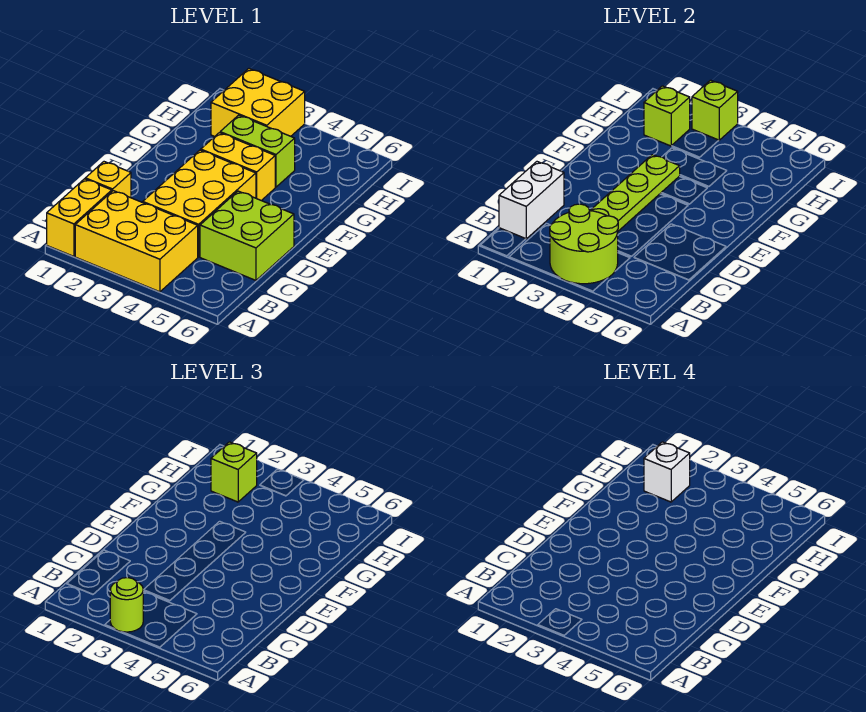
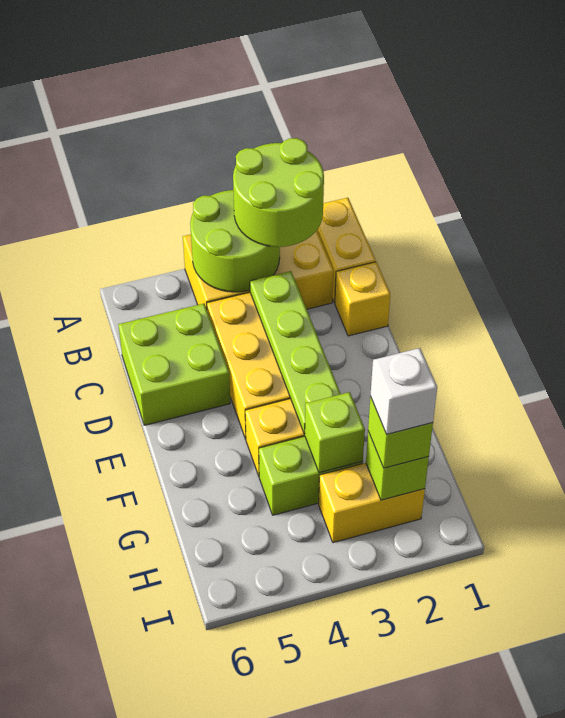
lime round brick A3 level 3 -> lime round brick A2:B3 level 3
white brick B1:C1 level 2 -> none
yellow brick H2:I3 level 1 -> yellow brick H2:H3 level 1
lime brick I3 level 2 -> lime brick G3 level 2

